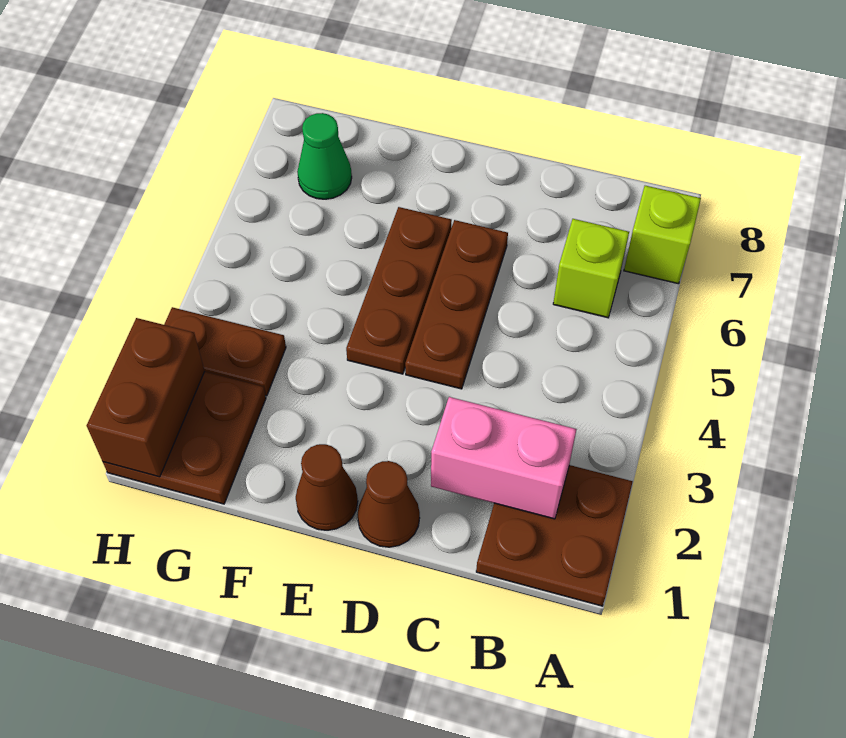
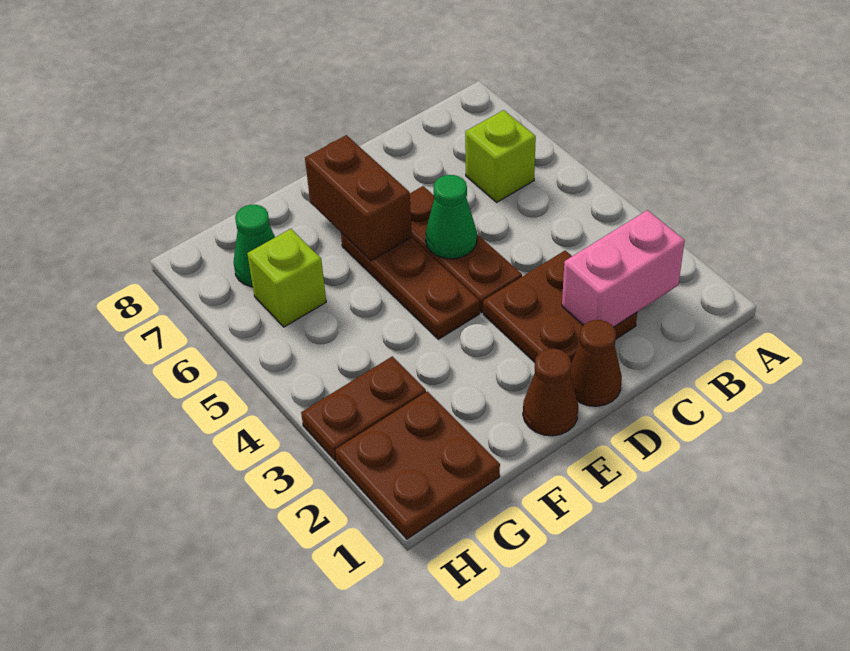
brown plate A1:B2 level 1 -> brown plate C2:D3 level 1
lime brick A7 level 1 -> lime brick G6 level 1
none -> green cone D5 level 2
brown brick H1:H2 level 2 -> brown brick E6:E7 level 2

